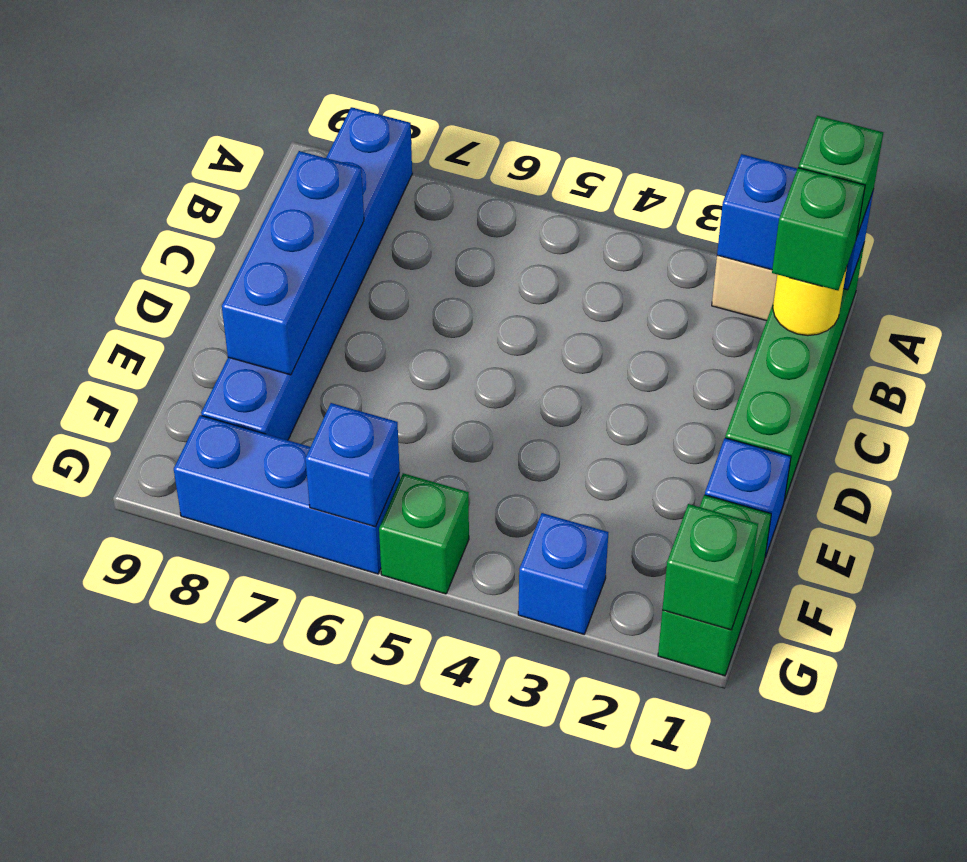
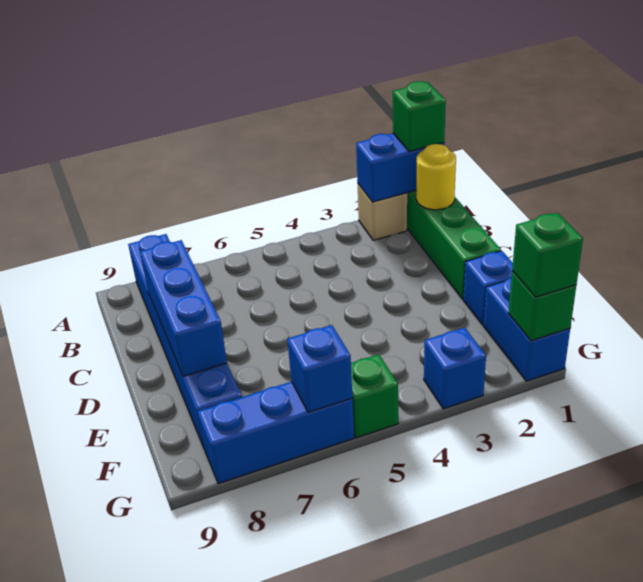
green brick B1 level 3 -> green brick G1 level 3
green brick F1:G1 level 1 -> blue brick F1:G1 level 1

